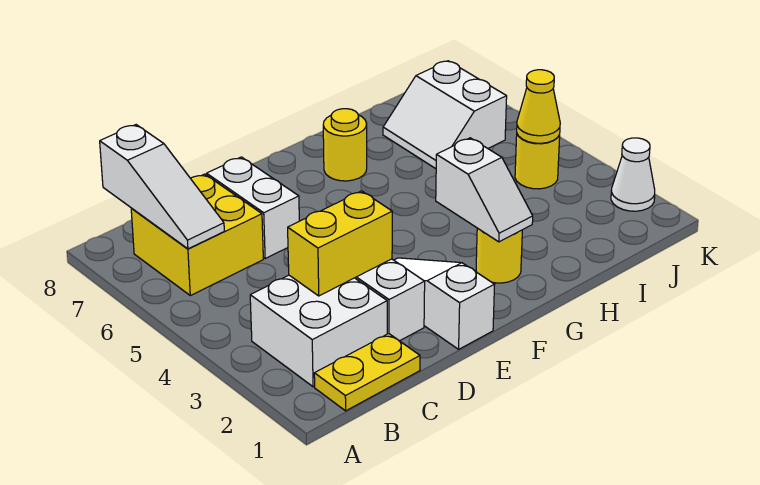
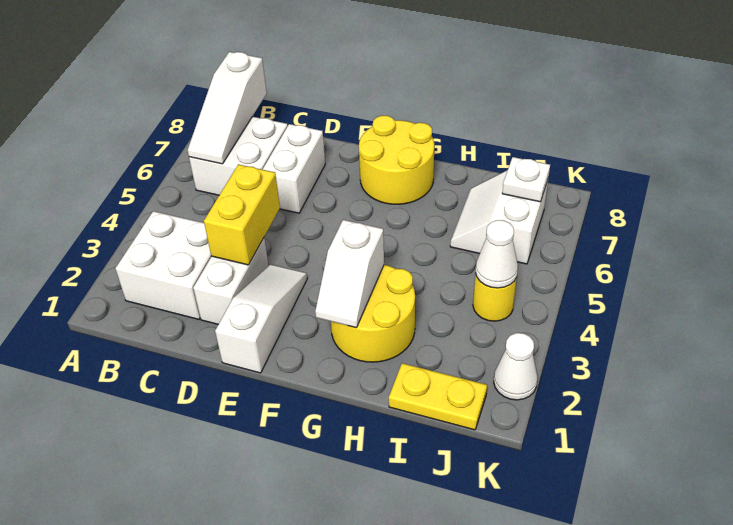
yellow plate B1:C1 level 1 -> yellow plate I1:J1 level 1
yellow brick B6:C7 level 1 -> white brick B6:C7 level 1
yellow brick C3:D3 level 2 -> yellow brick D3:D4 level 2
yellow round brick G2 level 1 -> yellow round brick G2:H3 level 1
yellow round brick G7 level 1 -> yellow round brick F7:G8 level 1
yellow cone J4 level 2 -> white cone J4 level 2
none -> white plate J7 level 2

